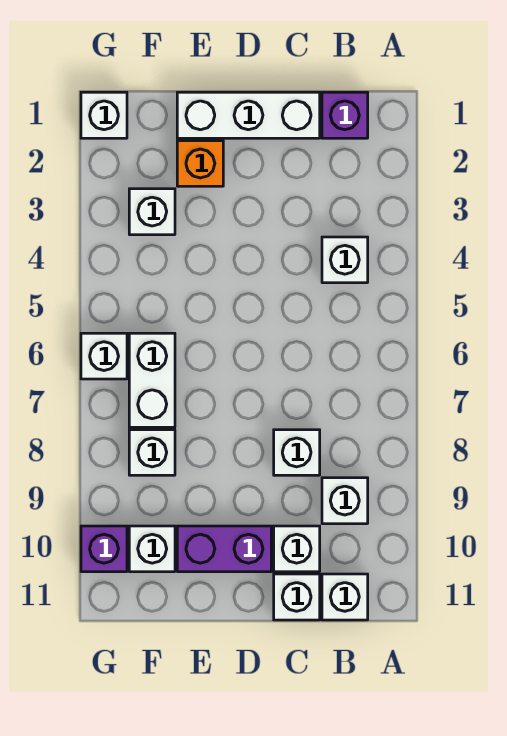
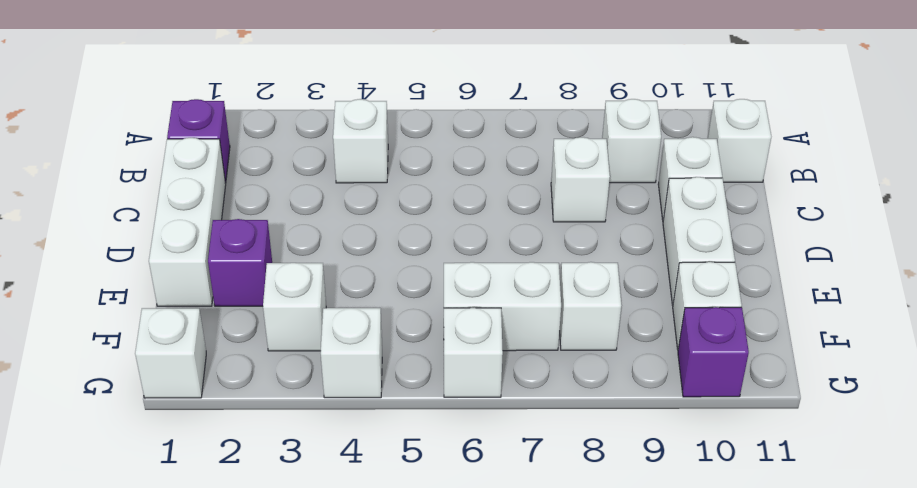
white brick C11 level 1 -> white brick G4 level 1
purple brick D10:E10 level 1 -> white brick D10:E10 level 1
orange brick E2 level 1 -> purple brick E2 level 1

